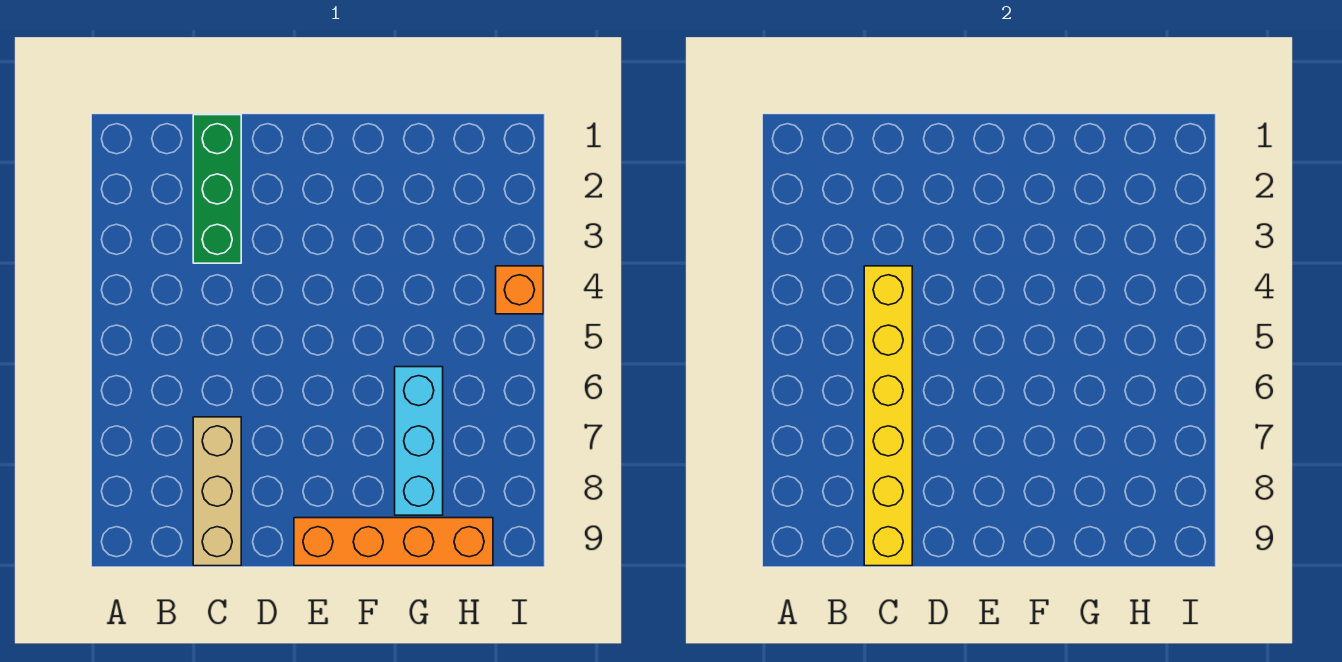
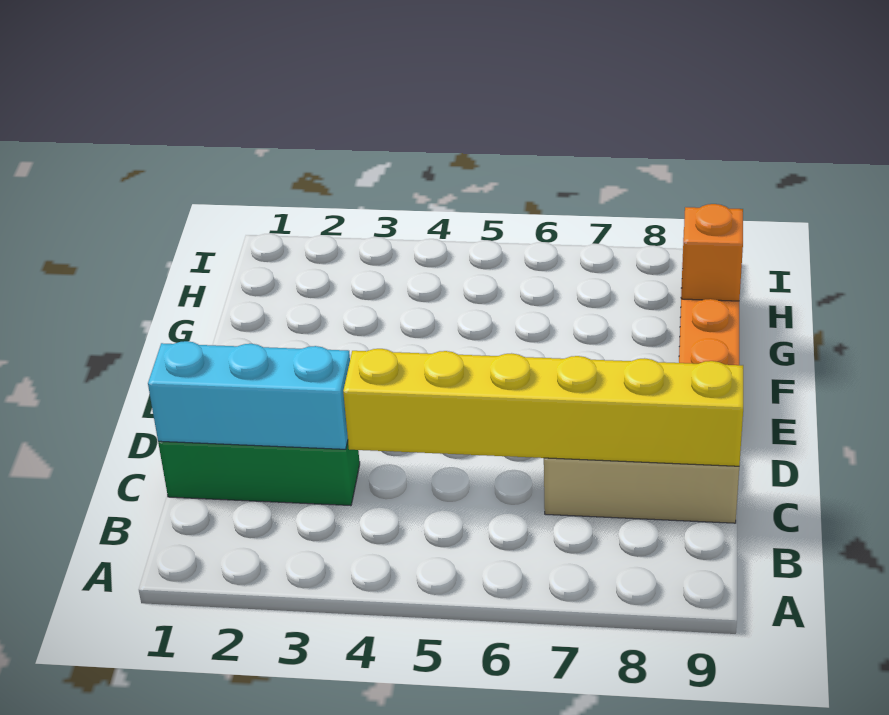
cyan brick G6:G8 level 1 -> cyan brick C1:C3 level 2
orange brick I4 level 1 -> orange brick G9 level 2

